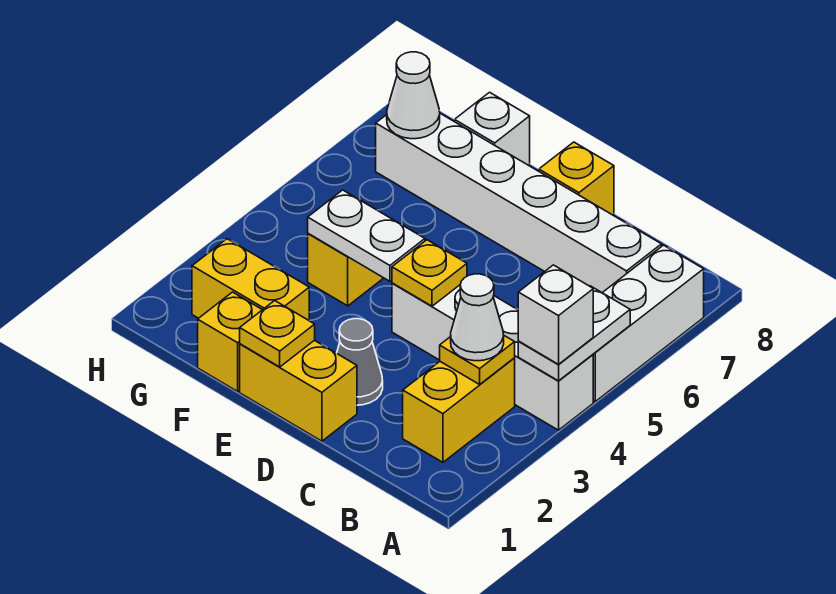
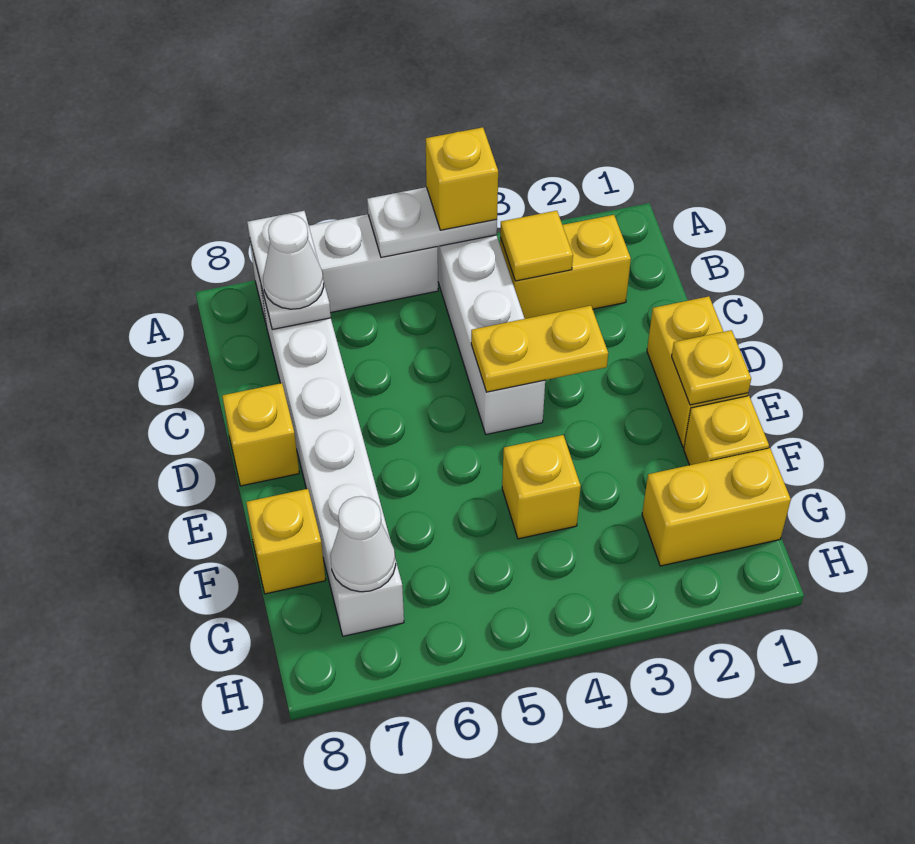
white brick A4 level 3 -> yellow brick A4 level 3
yellow plate B3 level 2 -> yellow tile B3 level 2
white cone B3 level 3 -> white cone B7 level 3
grey cone D2 level 1 -> none
yellow plate D4 level 2 -> yellow plate D3:D4 level 2
white plate E4:F4 level 2 -> white plate A7:B7 level 2
yellow brick F2:G2 level 1 -> yellow brick G1:G2 level 1
white brick F8 level 1 -> yellow brick F8 level 1

